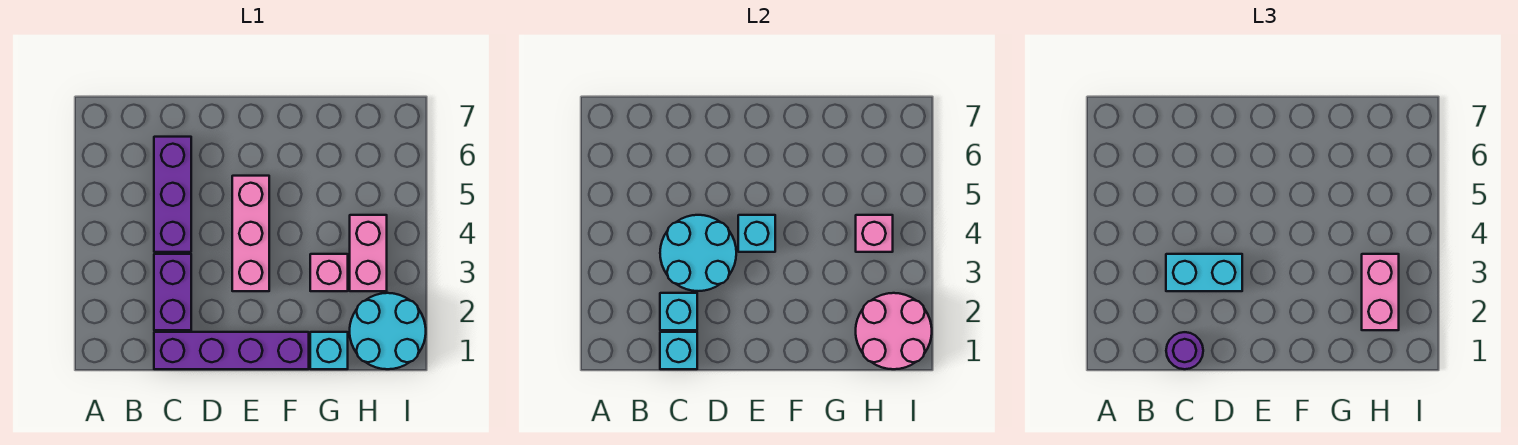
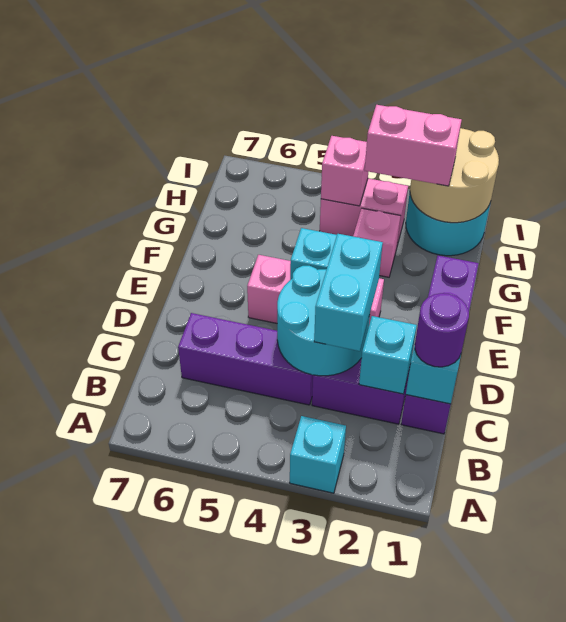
cyan brick G1 level 1 -> cyan brick A3 level 1
pink round brick H1:I2 level 2 -> tan round brick H1:I2 level 2

